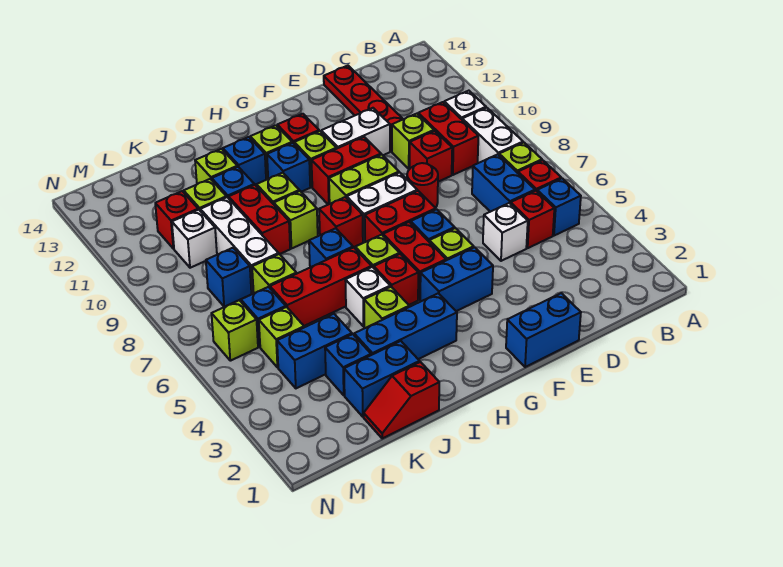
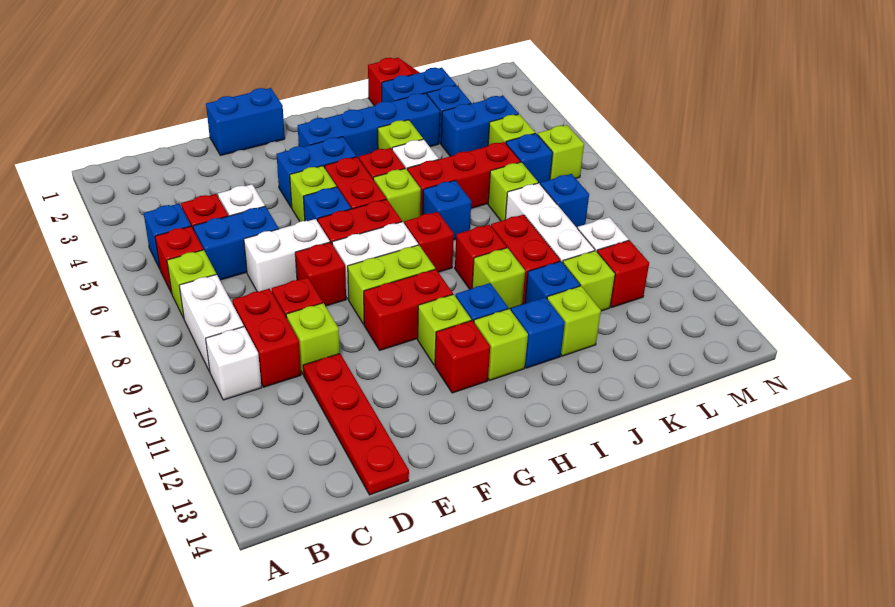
blue brick C6:C7 level 1 -> blue brick C6:D6 level 1
red round brick E8 level 1 -> red brick E8 level 1
white brick E11:F11 level 1 -> white brick D7:E7 level 1
blue brick H3:J3 level 1 -> blue brick G3:J3 level 1
lime brick I9 level 1 -> red brick I9 level 1

